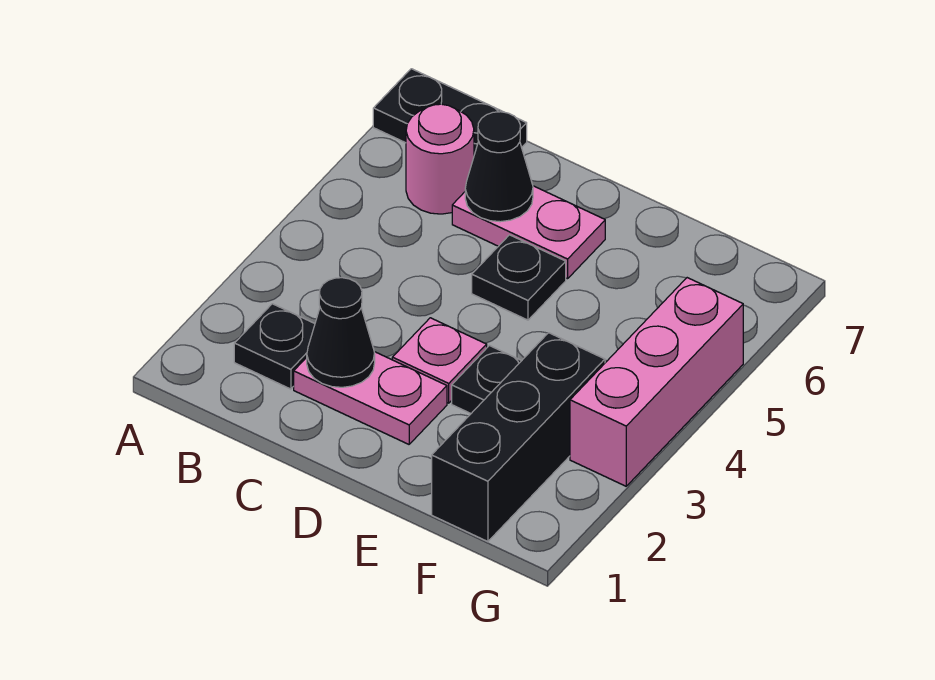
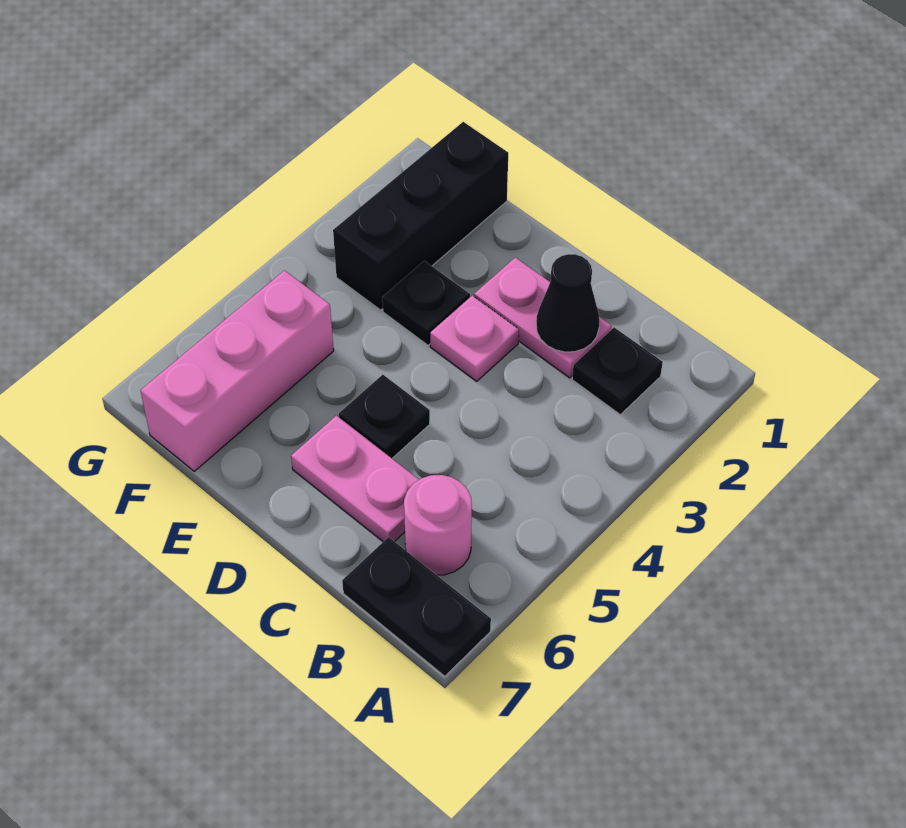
black cone C6 level 2 -> none
pink brick G3:G5 level 1 -> pink brick F5:F7 level 1

